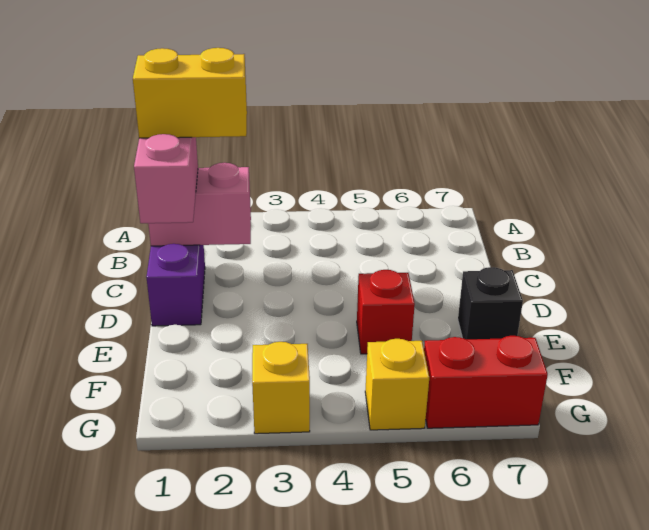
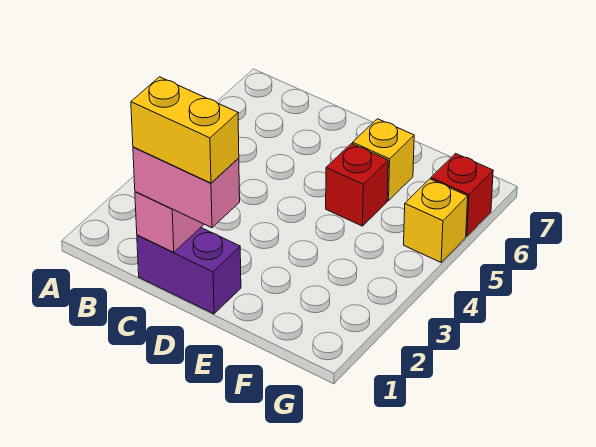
yellow brick C1:C2 level 4 -> yellow brick C1:D1 level 4
black brick E7 level 1 -> none
yellow brick G3 level 1 -> yellow brick E6 level 1
red brick G6:G7 level 1 -> red brick G6 level 1

